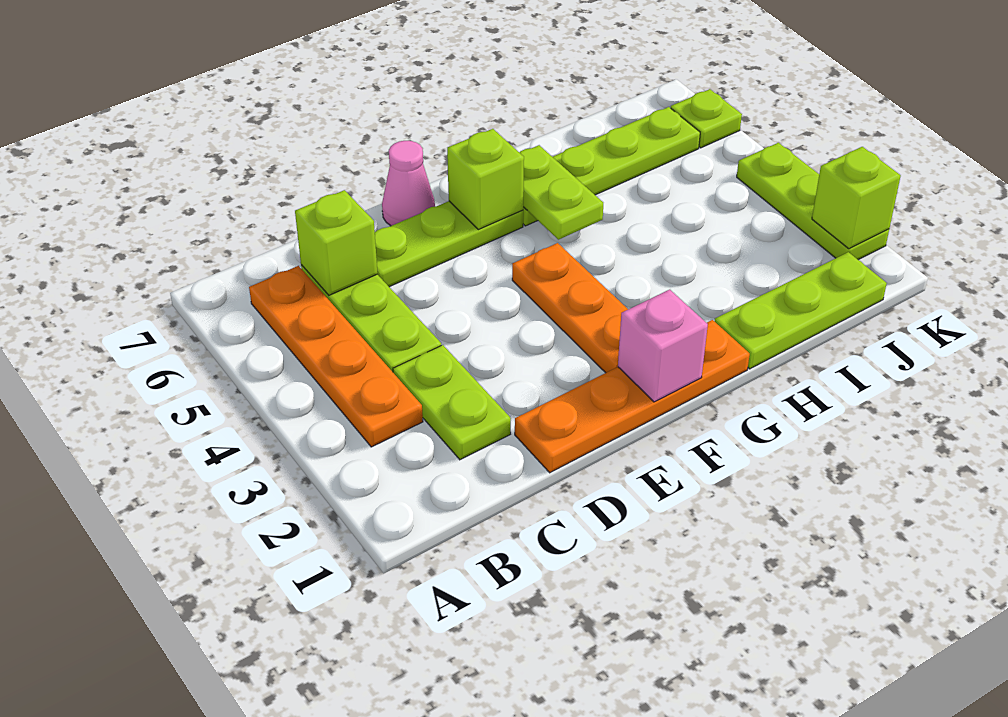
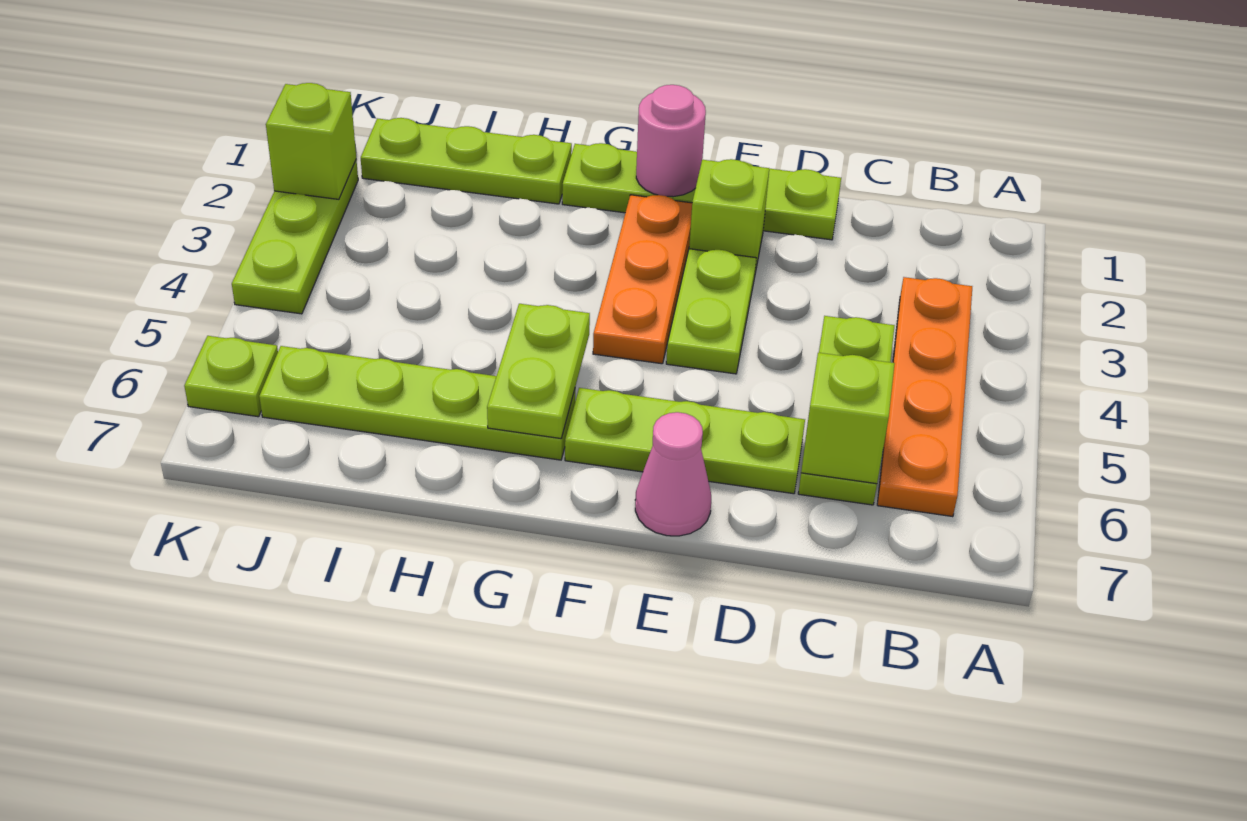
lime plate C2:C3 level 1 -> lime plate E3:E4 level 1
orange plate D1:G1 level 1 -> lime plate D1:G1 level 1
pink brick F1 level 2 -> pink round brick F1 level 2
lime brick F6 level 2 -> lime brick E2 level 1

